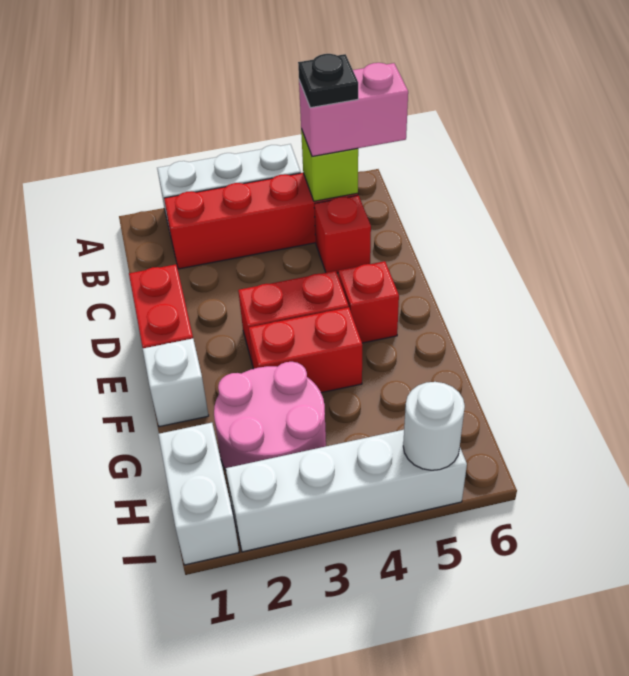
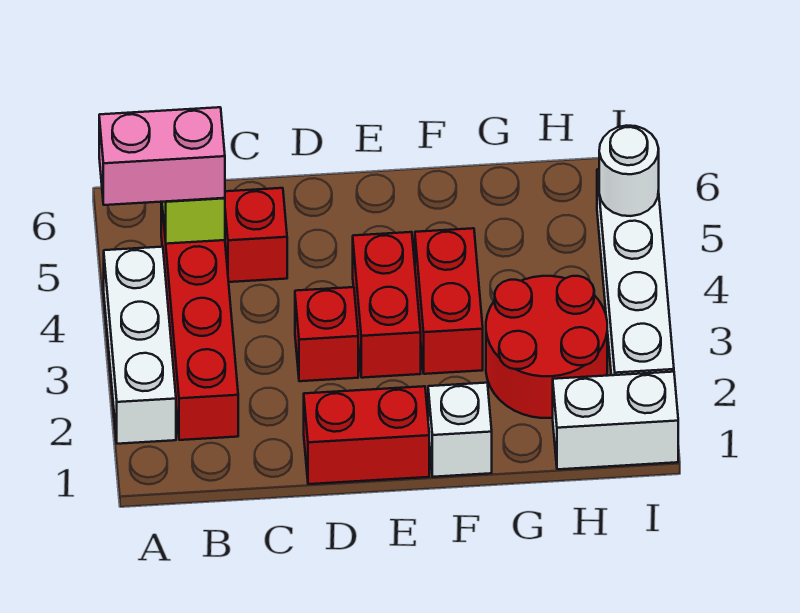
pink brick B5:B6 level 3 -> pink brick A5:B5 level 3
black plate B5 level 4 -> none
red brick E5 level 1 -> red brick D3 level 1
pink round brick G2:H3 level 1 -> red round brick G2:H3 level 1

